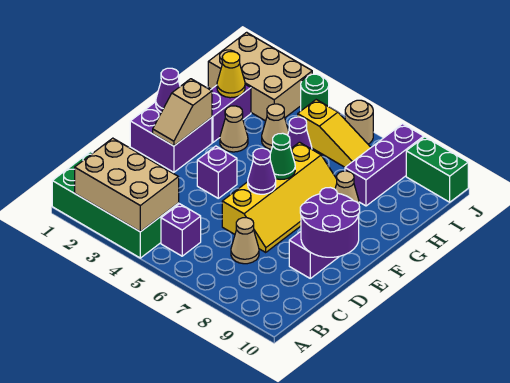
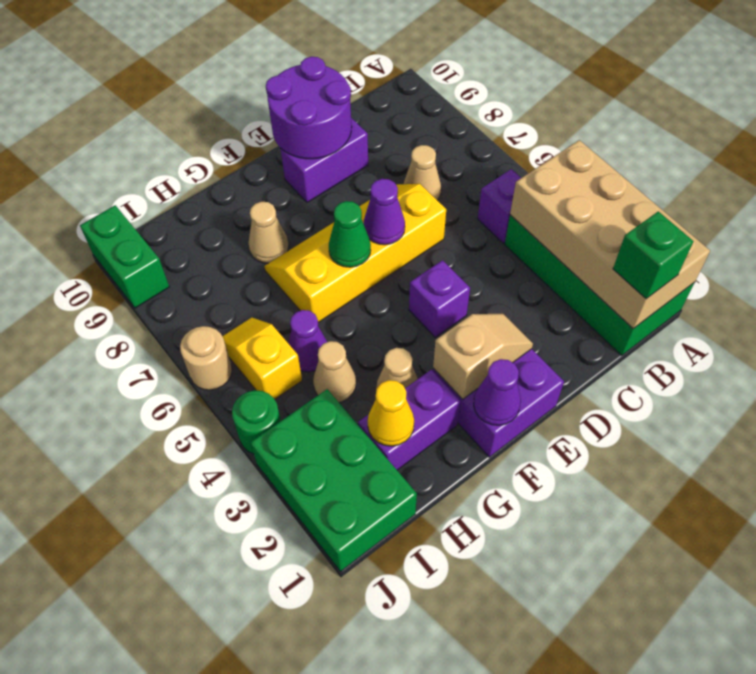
tan brick A2:B4 level 2 -> tan brick A1:B4 level 2
none -> green brick B1 level 3
purple brick H8:J8 level 1 -> none
tan brick I1:J3 level 1 -> green brick I1:J3 level 1
yellow slope I5:I7 level 1 top 5 -> yellow slope I5:I6 level 1 top 5

